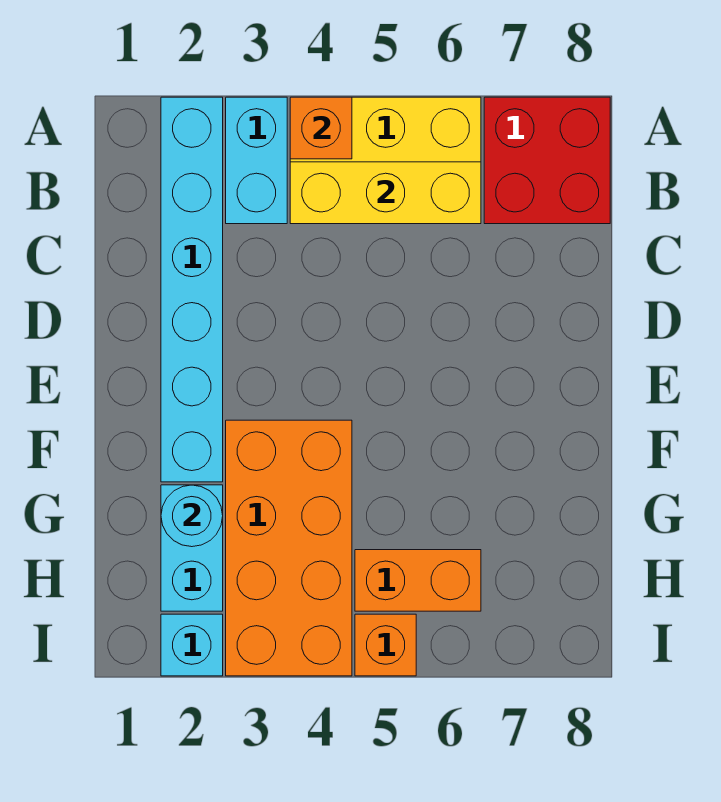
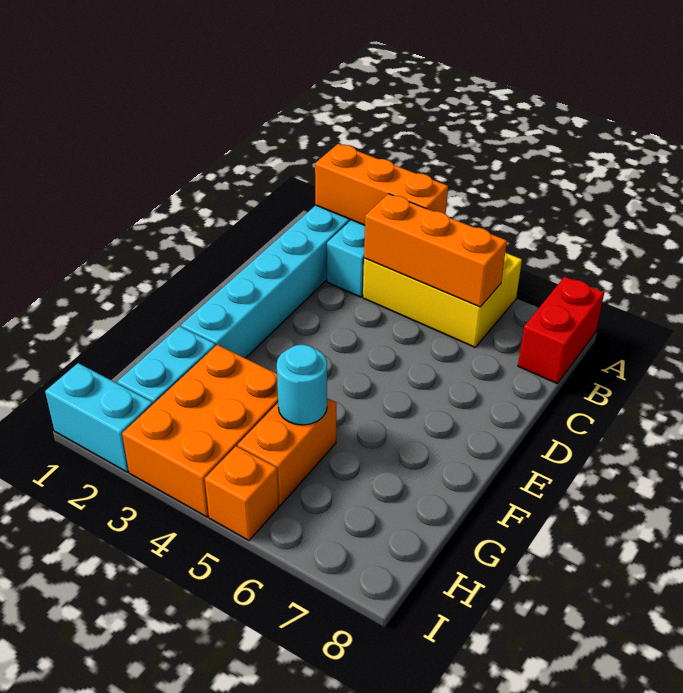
orange brick A4 level 2 -> orange brick A2:A4 level 2
red brick A7:B8 level 1 -> red brick A8:B8 level 1
yellow brick B4:B6 level 2 -> orange brick B4:B6 level 2
orange brick F3:I4 level 1 -> orange brick G3:I4 level 1
cyan round brick G2 level 2 -> cyan round brick G5 level 2
orange brick H5:H6 level 1 -> orange brick G5:H5 level 1
cyan brick I2 level 1 -> cyan brick I1:I2 level 1

